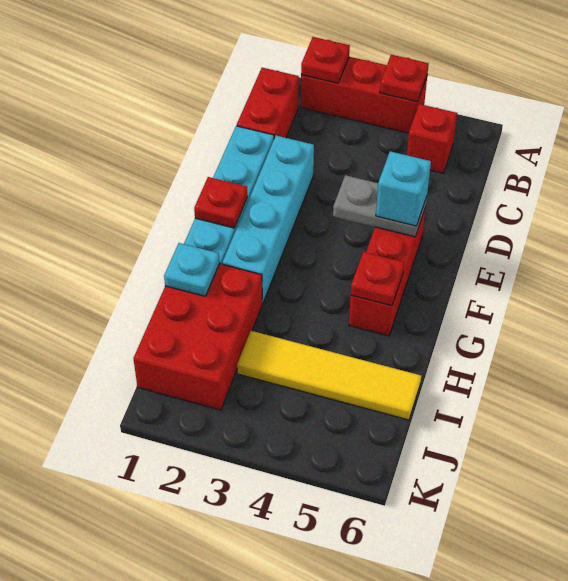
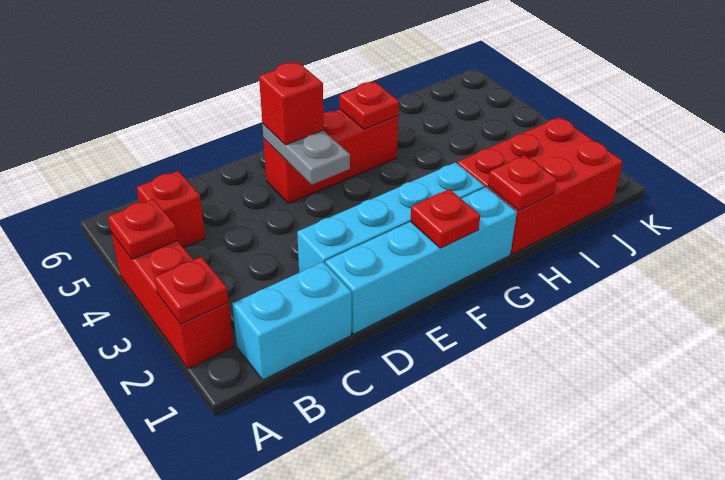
red brick B1:C1 level 1 -> cyan brick B1:C1 level 1
cyan brick E5 level 3 -> red brick E5 level 3
cyan plate H1 level 2 -> red plate H1 level 2
yellow tile I3:I6 level 1 -> none

